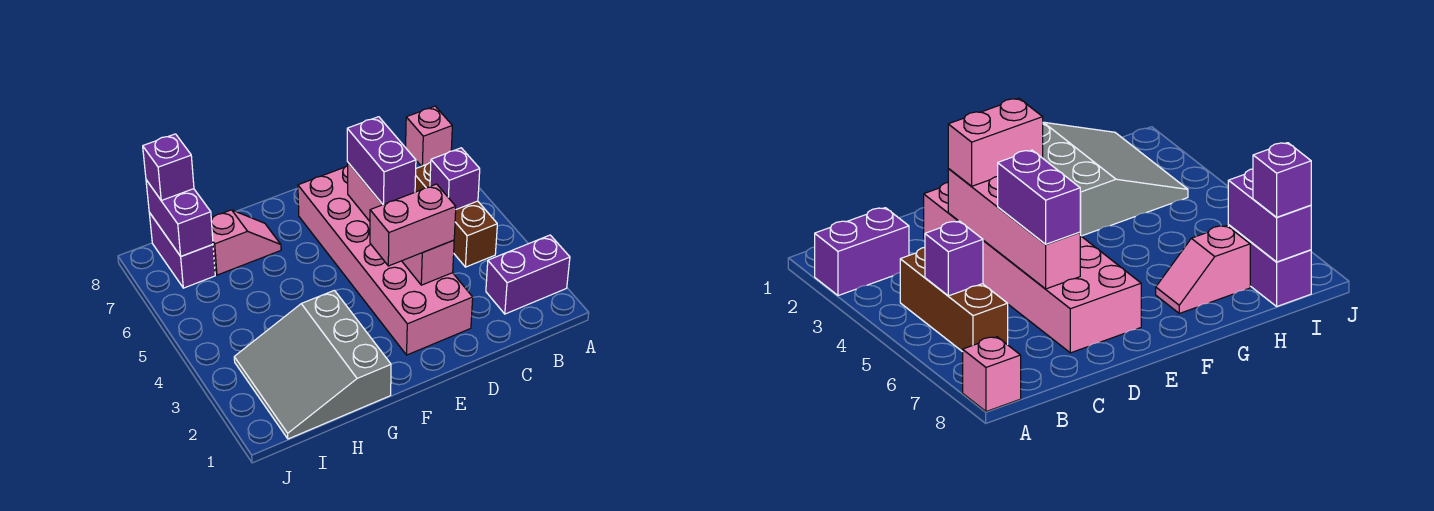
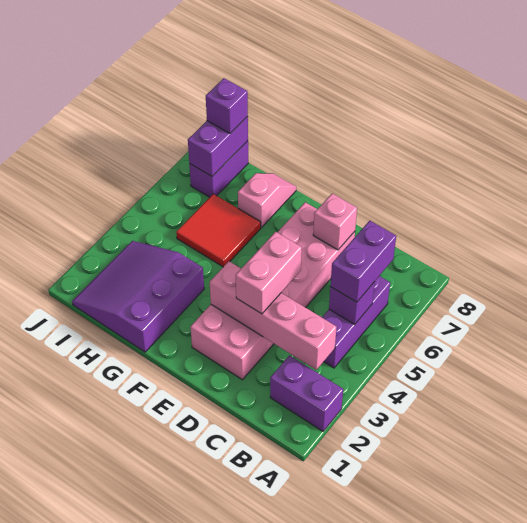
pink brick A8 level 1 -> pink brick D7 level 2
brown brick B4:B6 level 1 -> purple brick B4:B6 level 1
pink brick D3:D6 level 2 -> pink brick B3:E3 level 2
pink brick D3:E3 level 3 -> pink brick D3:D4 level 3
purple brick D5:D6 level 3 -> purple brick B5:B6 level 3
grey slope G1:I3 level 1 top G -> purple slope G1:I3 level 1 top G
none -> red tile G5:H6 level 1
pink slope G7:H7 level 1 top H -> pink slope G7:G8 level 1 top 7

